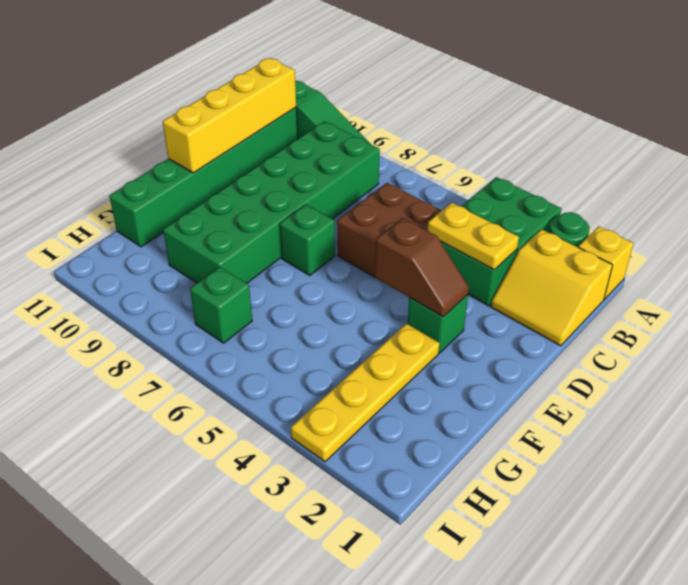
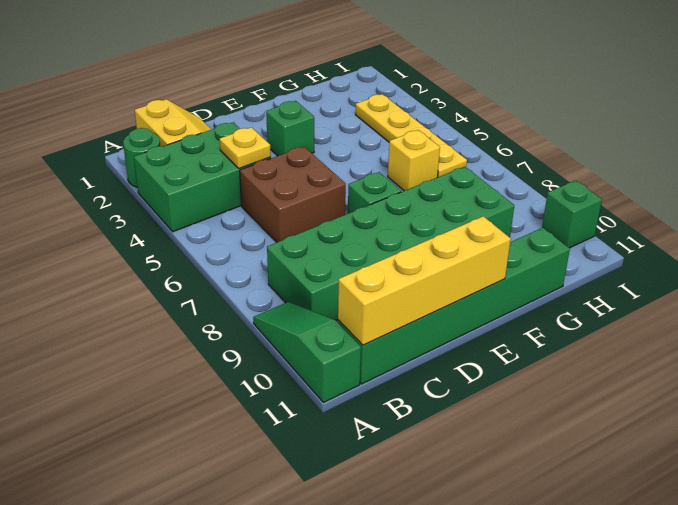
yellow brick A1 level 1 -> yellow brick G6 level 1
yellow plate C3:C4 level 2 -> yellow plate C4 level 2
brown slope E3:E4 level 2 top 4 -> none
yellow plate F3:I3 level 1 -> yellow plate H3:H6 level 1
green brick H7 level 1 -> green brick I10 level 1

